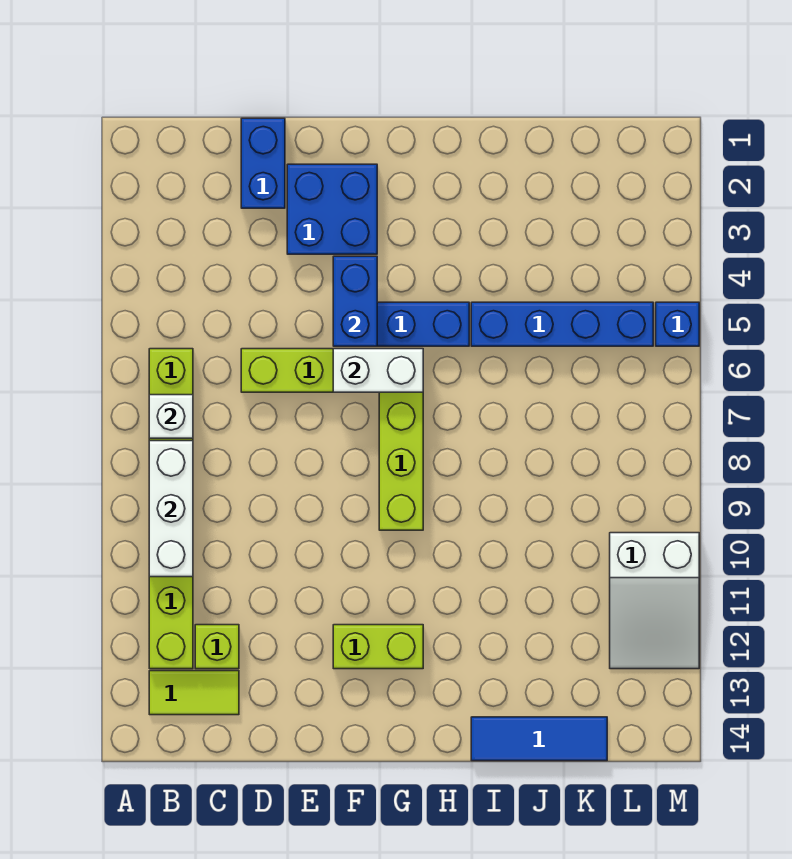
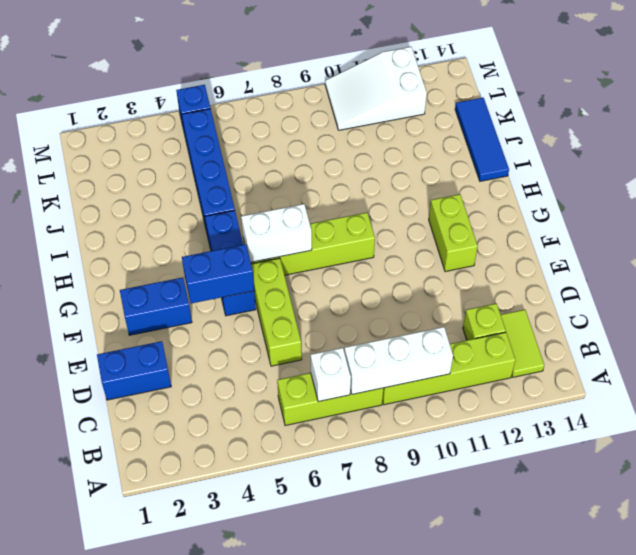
blue brick E2:F3 level 1 -> blue brick F2:F3 level 1
white brick F6:G6 level 2 -> white brick G6:G7 level 2
white slope L10:M12 level 1 top 10 -> white slope L10:M12 level 1 top 12

